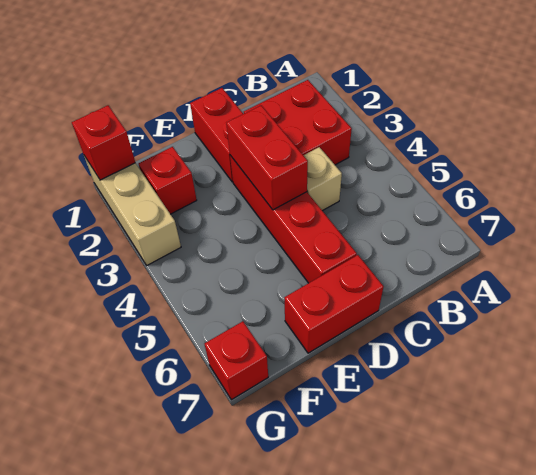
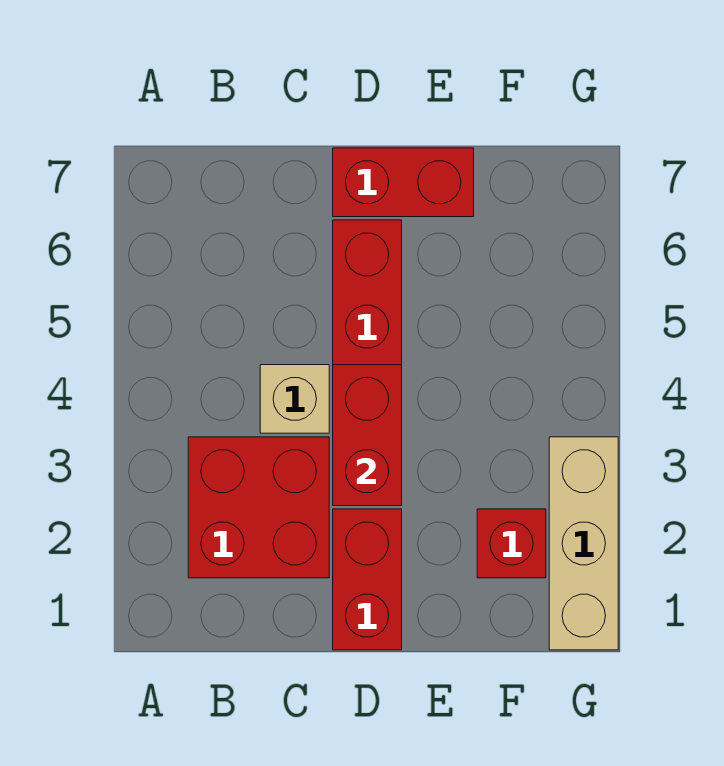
red brick G1 level 2 -> none
red brick G7 level 1 -> none

